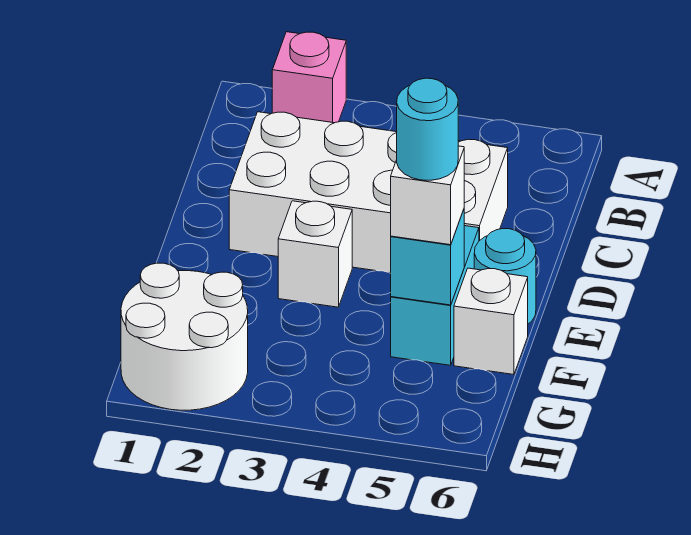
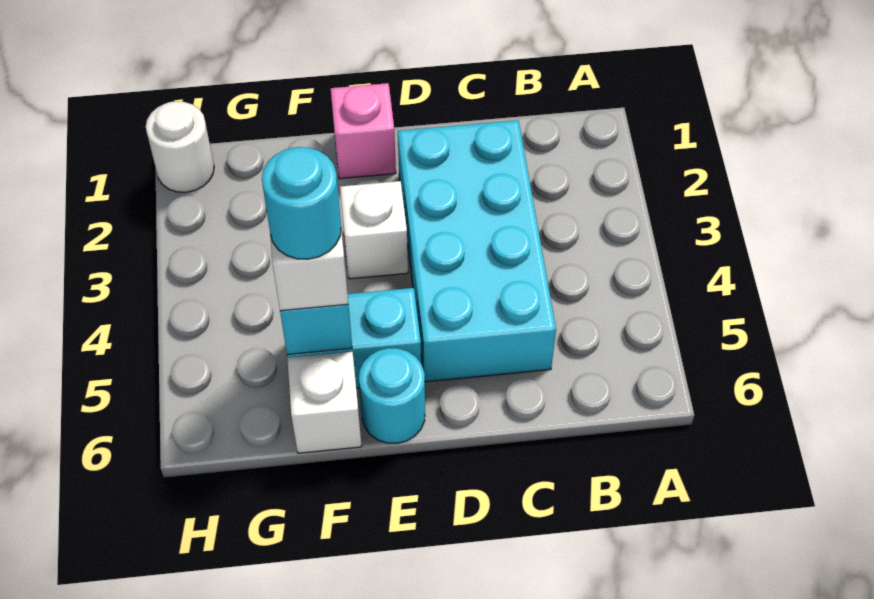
pink brick A2 level 1 -> pink brick E1 level 1
white brick C2:D5 level 1 -> cyan brick C2:D5 level 1
white round brick G1:H2 level 1 -> white round brick H1 level 1

